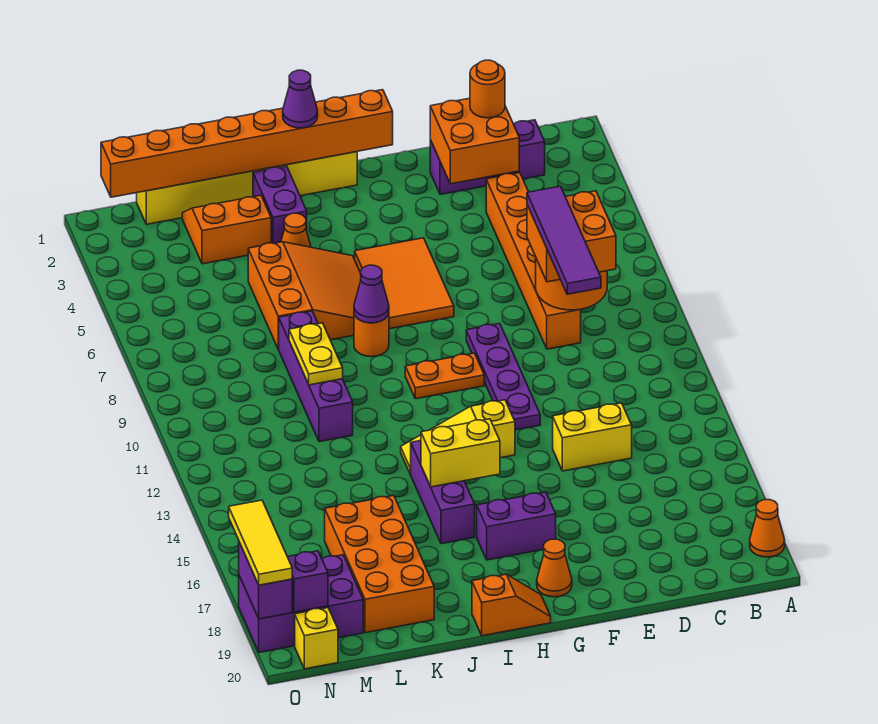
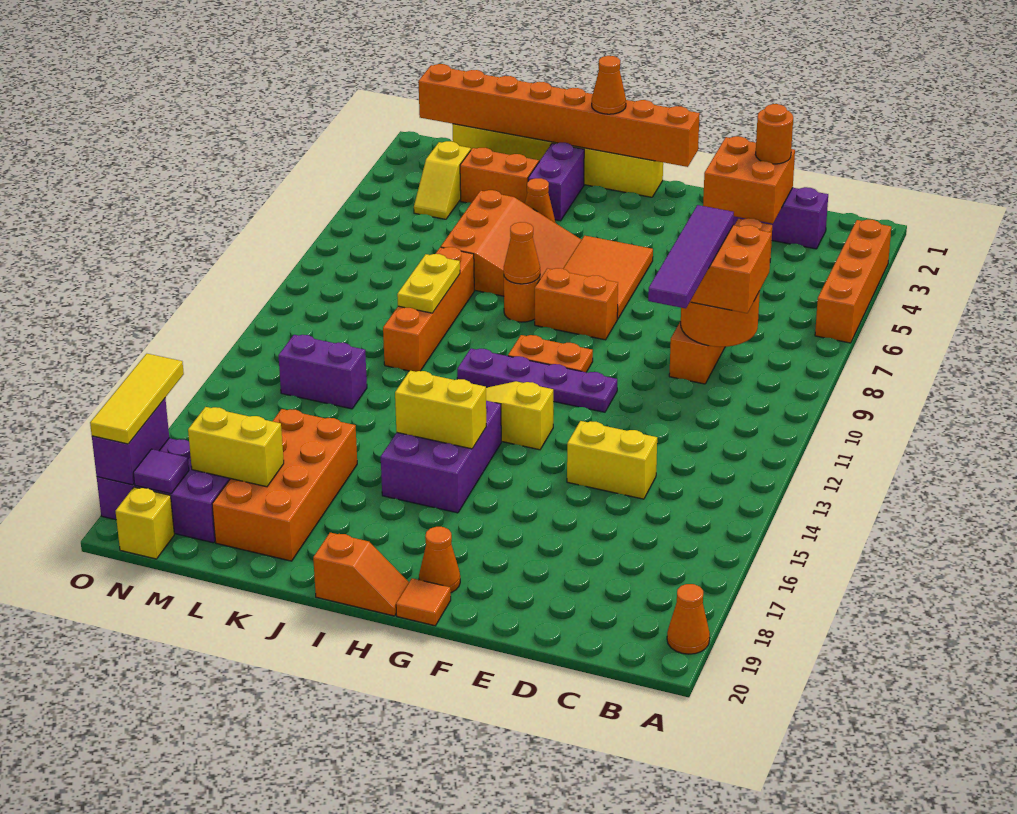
none -> orange brick A3:A6 level 1
purple plate F9:F12 level 1 -> purple plate F11:I11 level 1
none -> orange brick G8:H8 level 1
purple brick G17:H17 level 1 -> purple brick L13:M13 level 1
none -> orange tile G20 level 1
purple cone I1 level 3 -> orange cone I1 level 3
purple cone I8 level 2 -> orange cone I8 level 2
purple brick I14:I16 level 1 -> purple brick H14:I16 level 1
purple brick K8:K11 level 1 -> orange brick K8:K11 level 1
none -> yellow brick L18:M18 level 2
none -> yellow slope M3:M4 level 1 top 3
purple brick N19 level 2 -> purple tile N19 level 2

